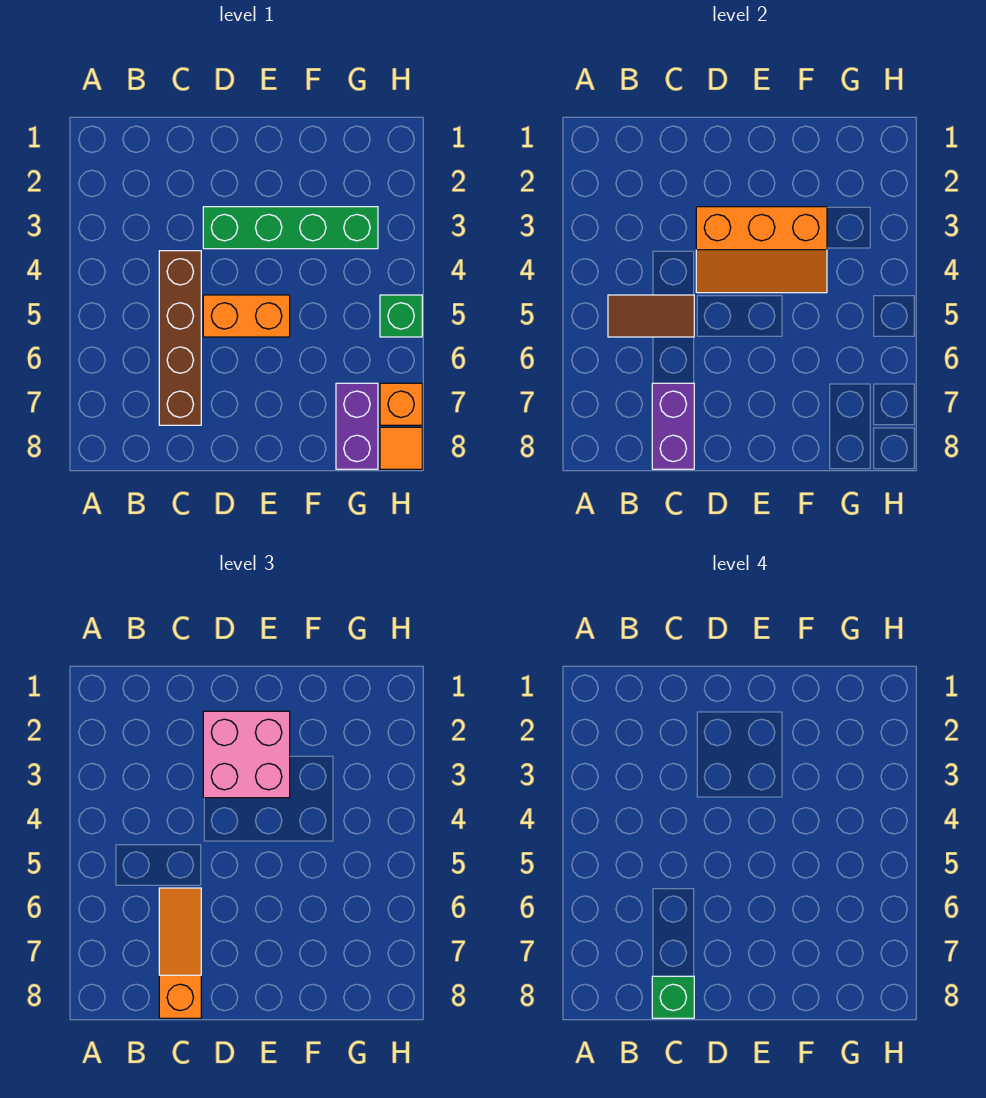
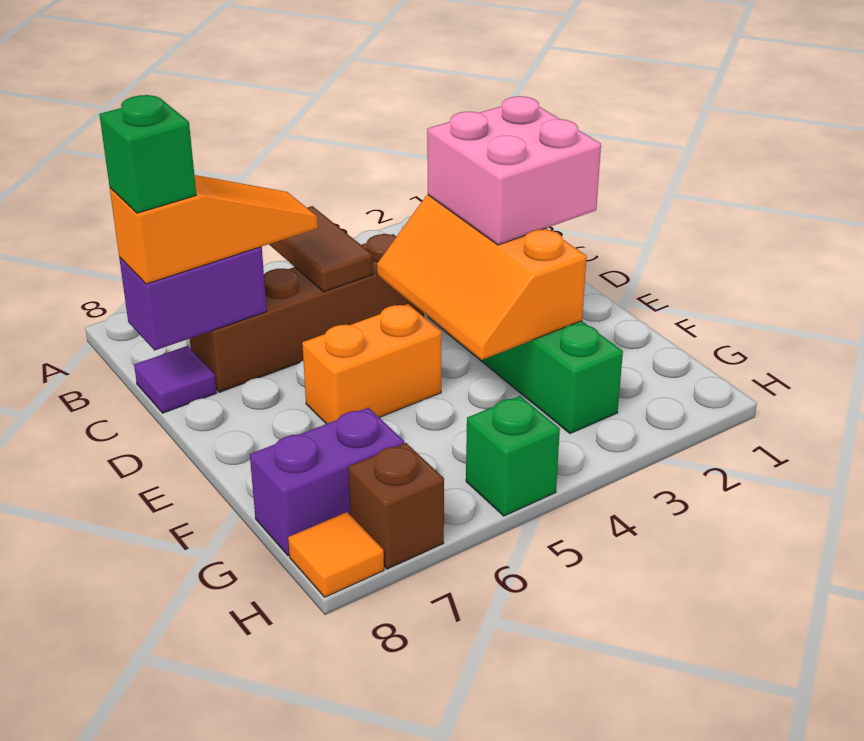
none -> purple tile C8 level 1
orange brick D5:E5 level 1 -> orange brick E5:E6 level 1
orange brick H7 level 1 -> brown brick H7 level 1

